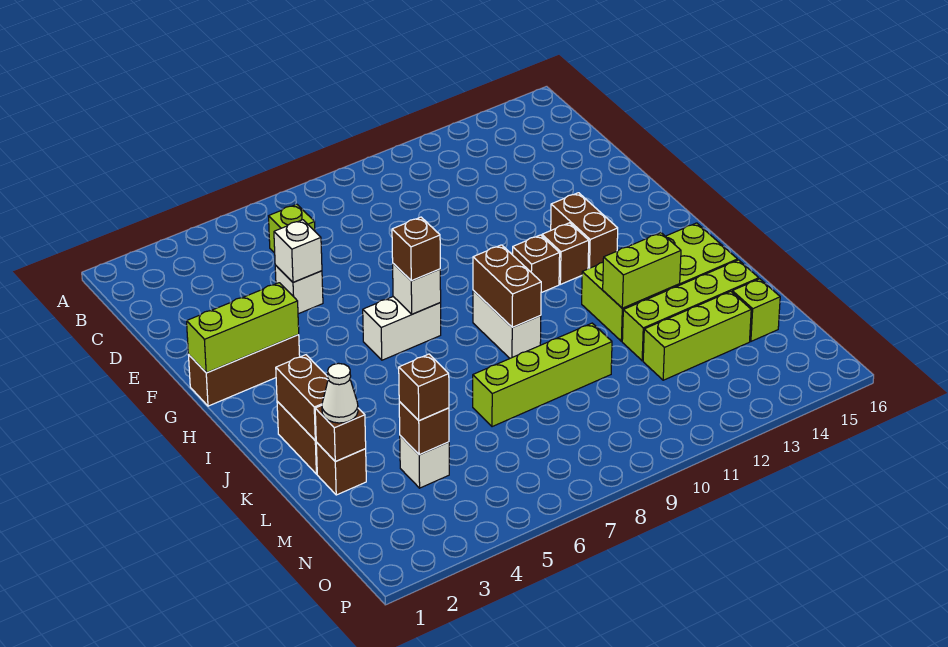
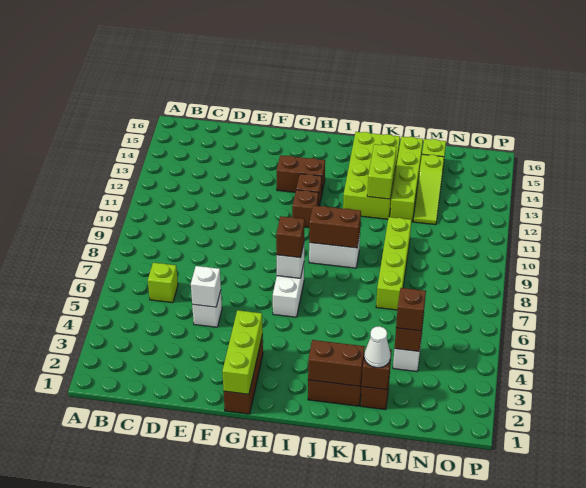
lime brick M12:M14 level 1 -> lime slope M12:M14 level 1 top 14

